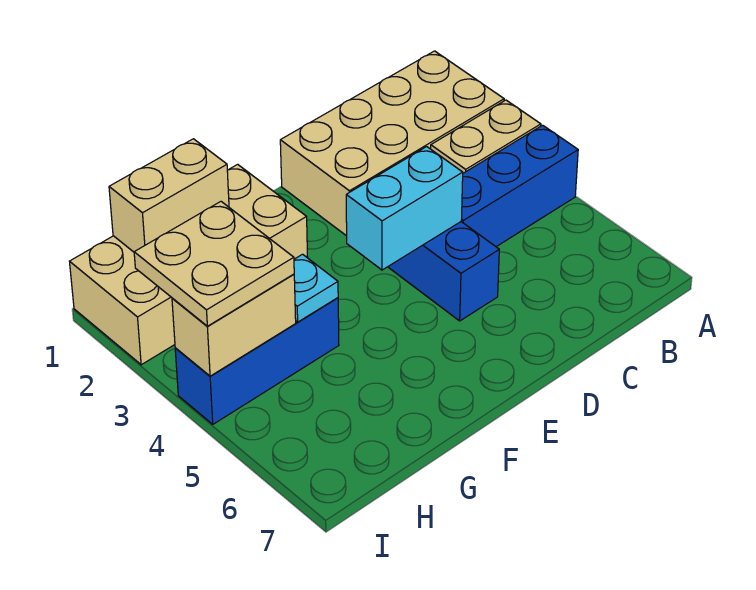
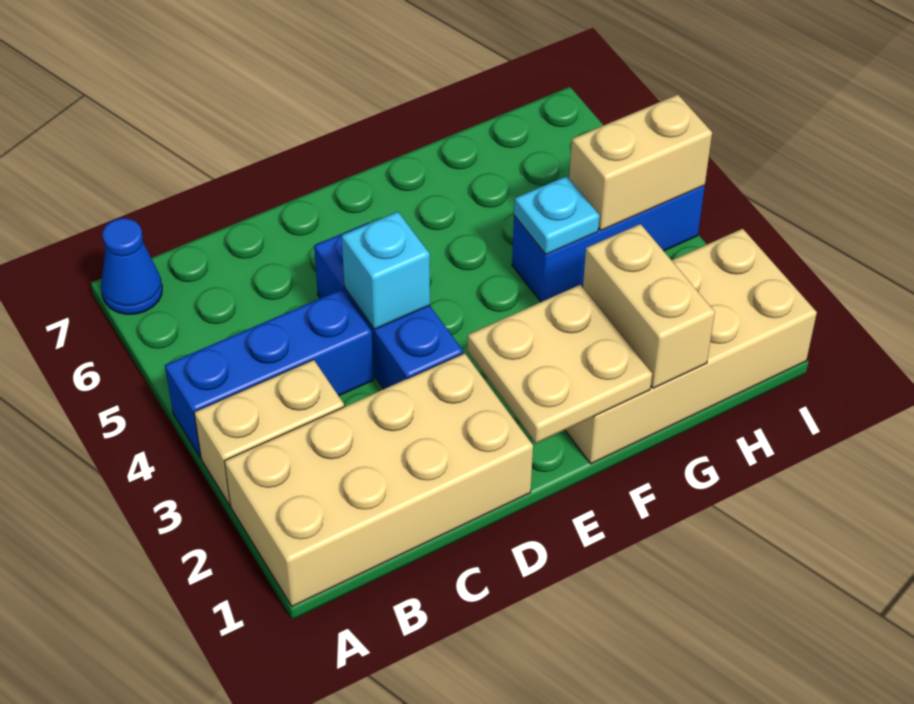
none -> blue cone A7 level 1
cyan brick D4:E4 level 2 -> cyan brick D4 level 2
tan brick G1:H1 level 2 -> tan brick G1:G2 level 2
tan plate H3:I4 level 3 -> tan plate E1:F2 level 2

